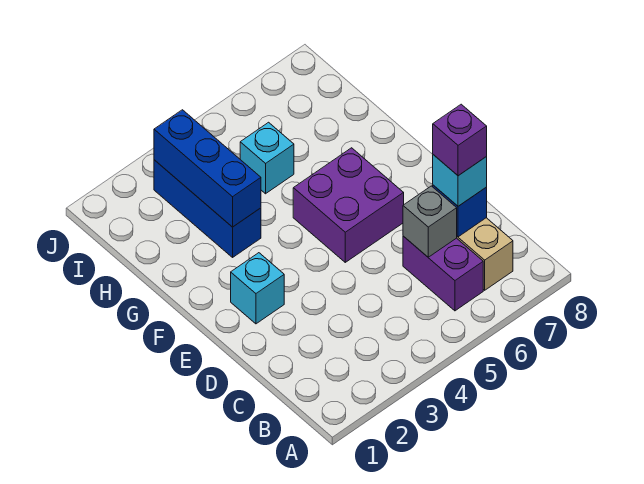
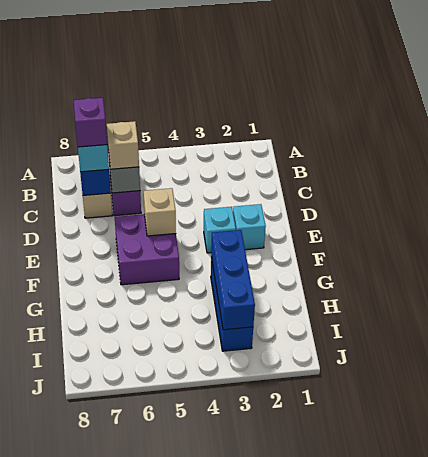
none -> tan brick C6 level 3
none -> tan brick E5 level 2
cyan brick H5 level 1 -> cyan brick E3 level 1

